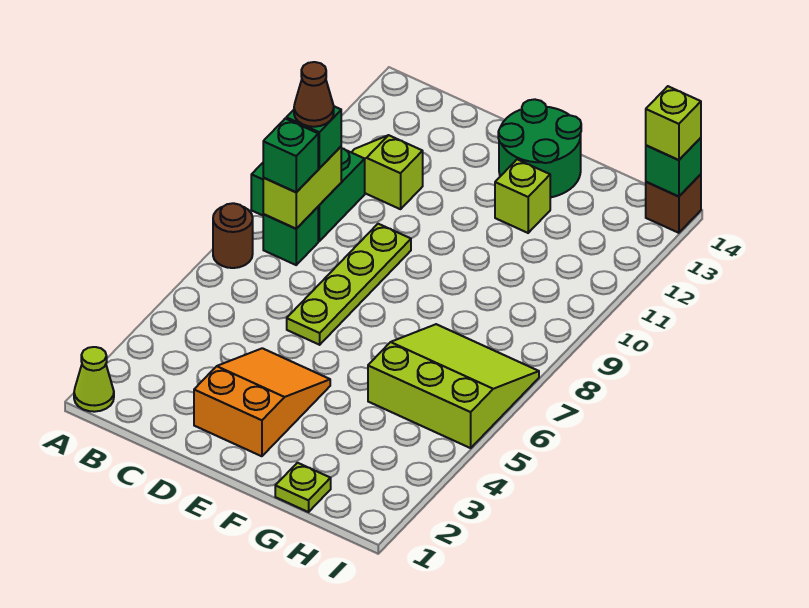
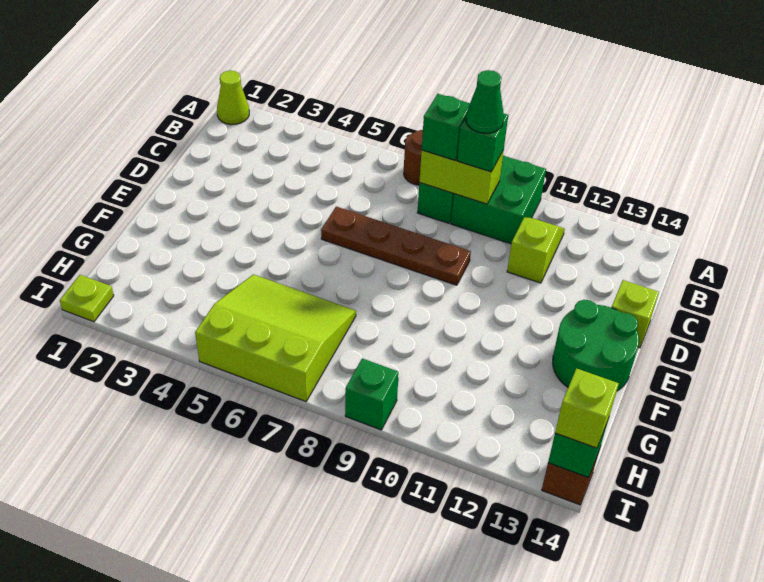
brown cone B9 level 4 -> green cone B9 level 4
orange slope D2:E4 level 1 top 2 -> none
lime plate D6:D9 level 1 -> brown plate D6:D9 level 1
lime brick F12 level 1 -> lime brick D14 level 1
lime plate G1 level 1 -> lime plate I1 level 1
lime slope G5:I7 level 1 top 5 -> lime slope G5:I7 level 1 top I
none -> green brick I9 level 1

